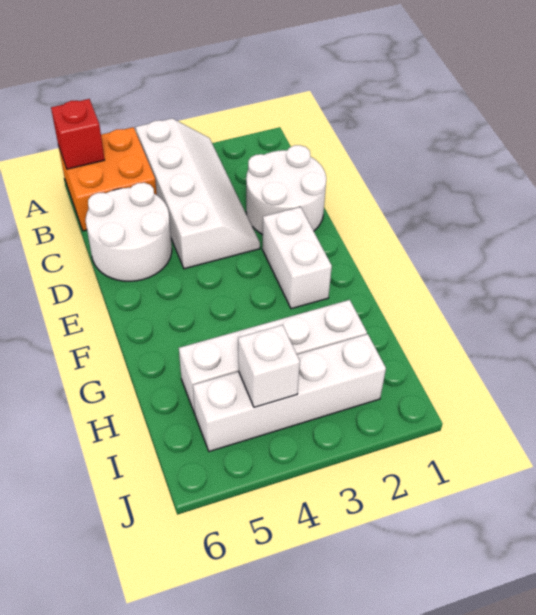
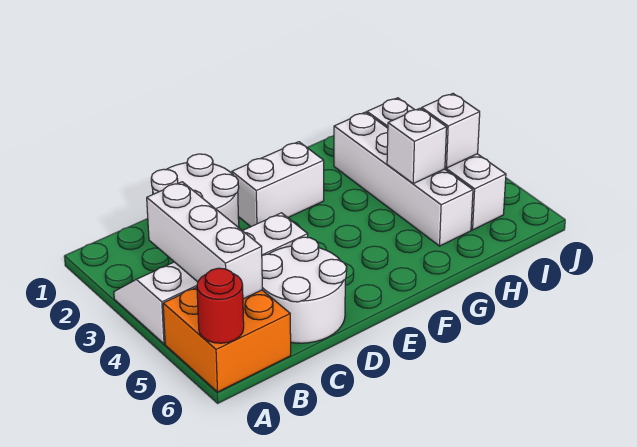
red brick A6 level 2 -> red round brick A6 level 2
none -> white brick B3:B5 level 2
none -> white brick H4 level 2

